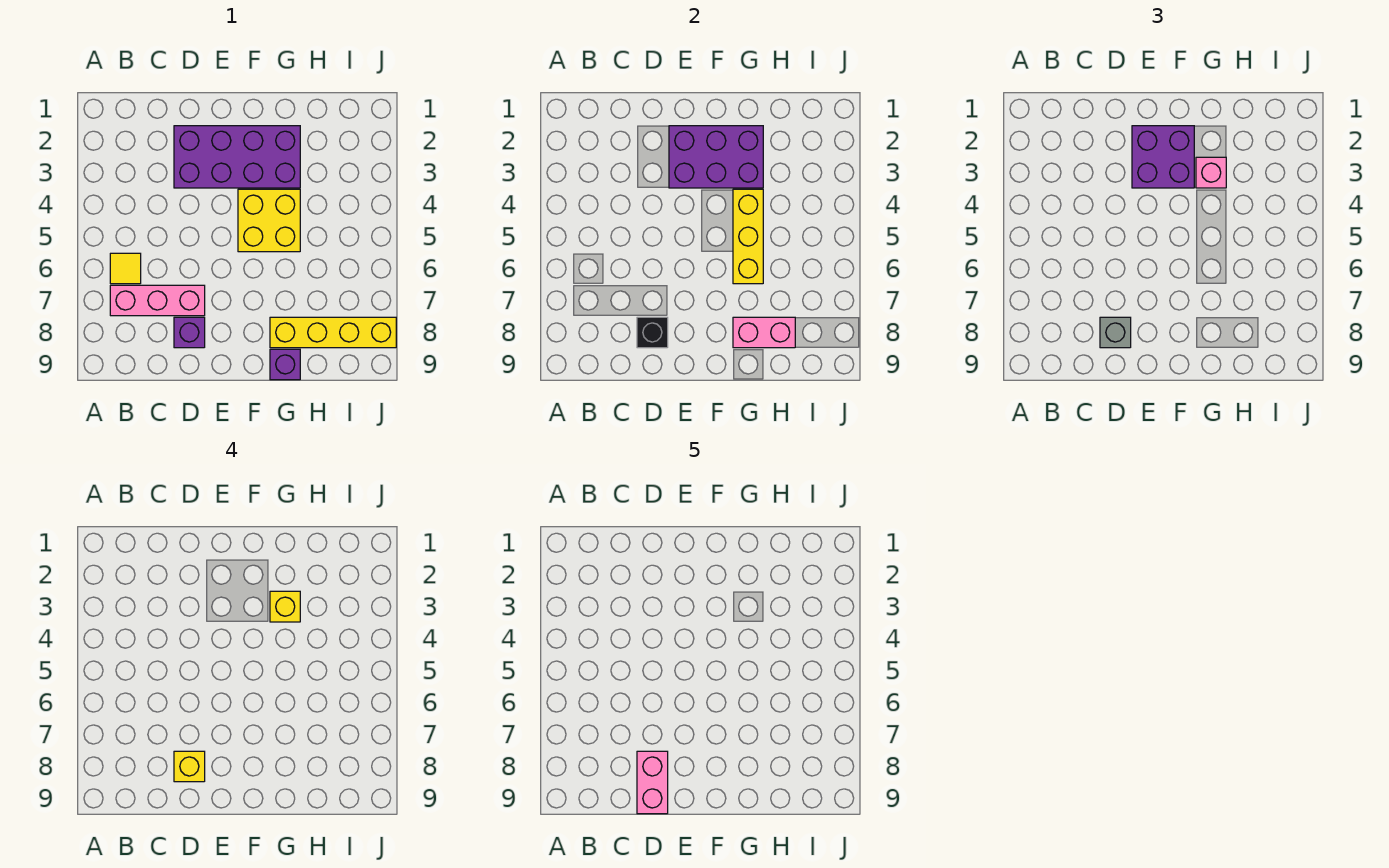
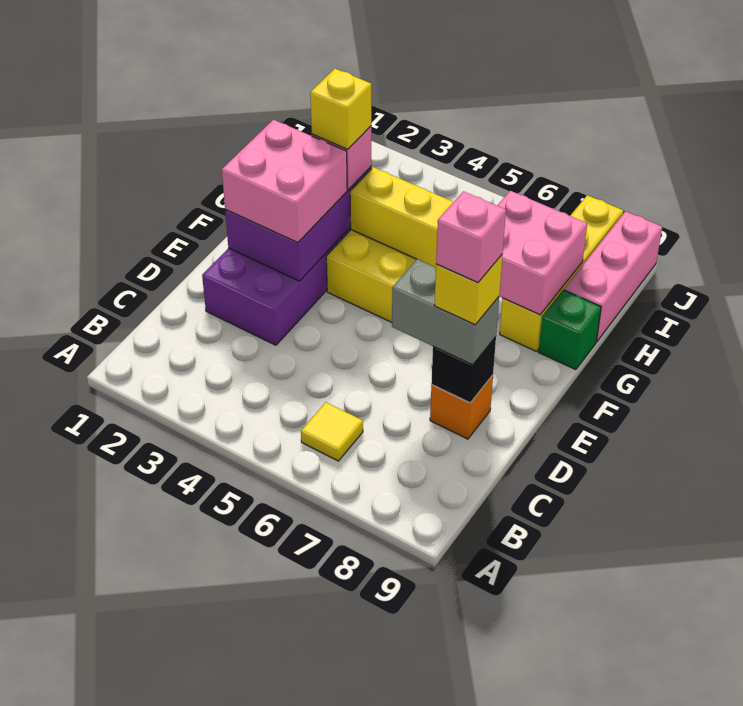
pink brick B7:D7 level 1 -> pink brick H9:J9 level 1
purple brick D8 level 1 -> orange brick D8 level 1
grey brick D8 level 3 -> grey brick D7:D8 level 3
pink brick D8:D9 level 5 -> pink brick D8 level 5
purple brick E2:F3 level 3 -> pink brick E2:F3 level 3
pink brick G8:H8 level 2 -> pink brick G7:H8 level 2
purple brick G9 level 1 -> green brick G9 level 1

